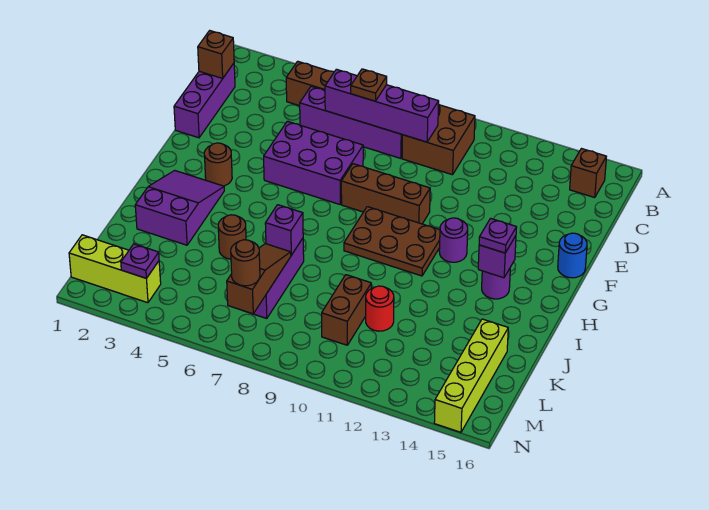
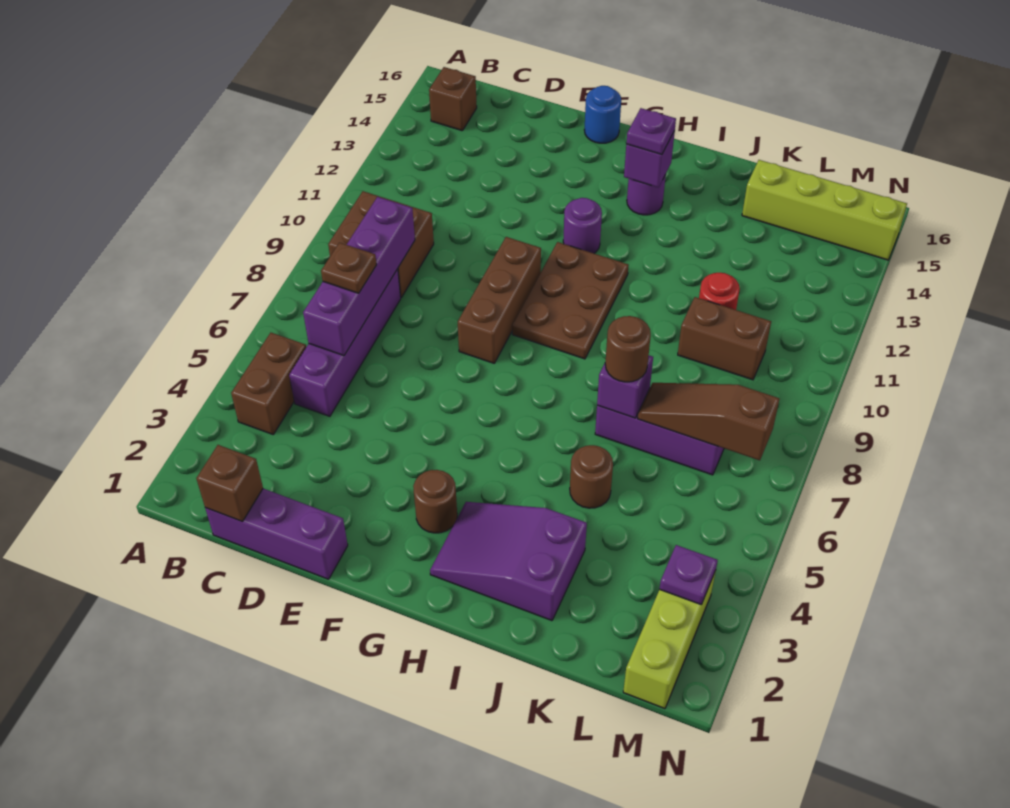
purple brick E5:F7 level 1 -> none
brown round brick M7 level 3 -> brown round brick J7 level 3

